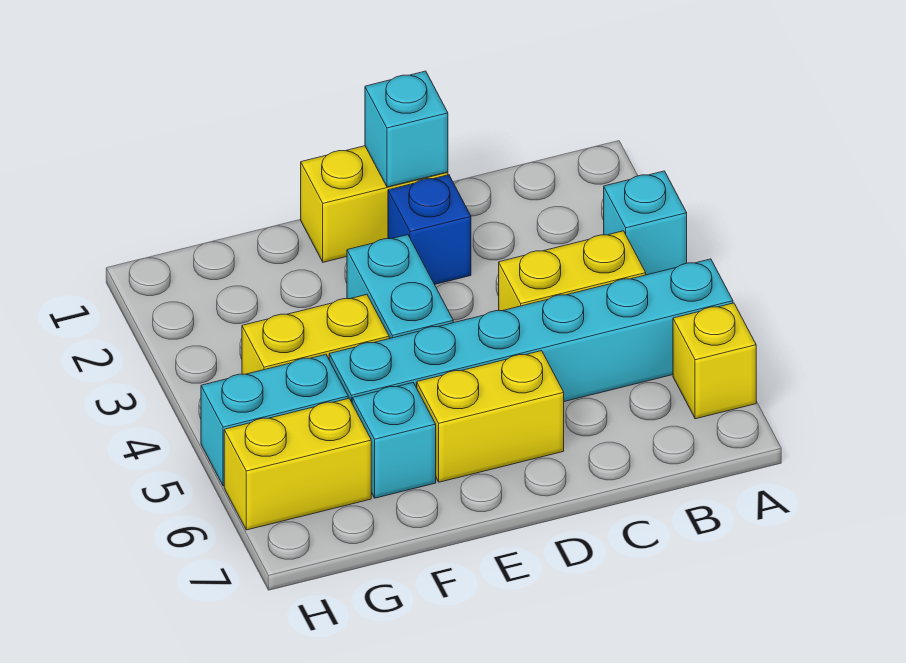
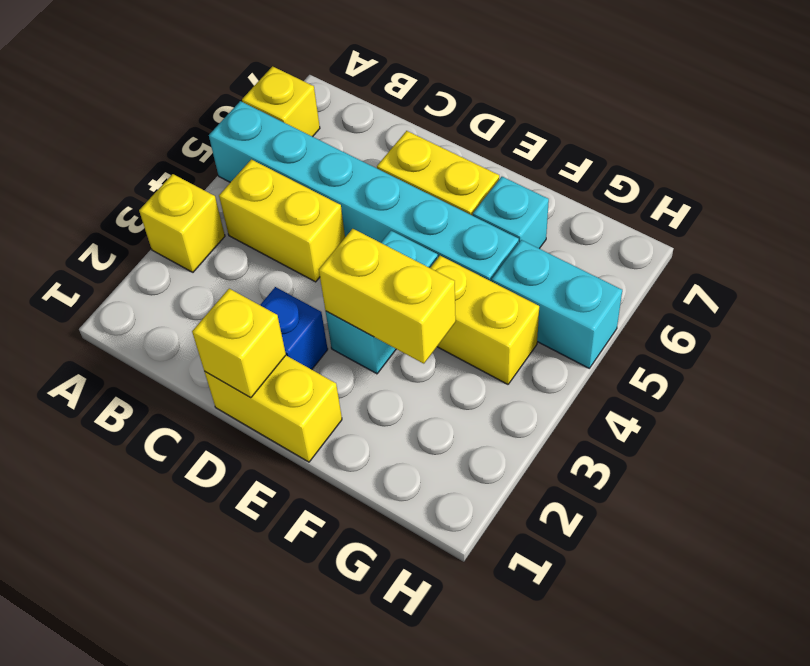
cyan brick A3 level 1 -> yellow brick A3 level 1
cyan brick D1 level 2 -> yellow brick D1 level 2
yellow brick G6:H6 level 1 -> yellow brick E3:F3 level 2

